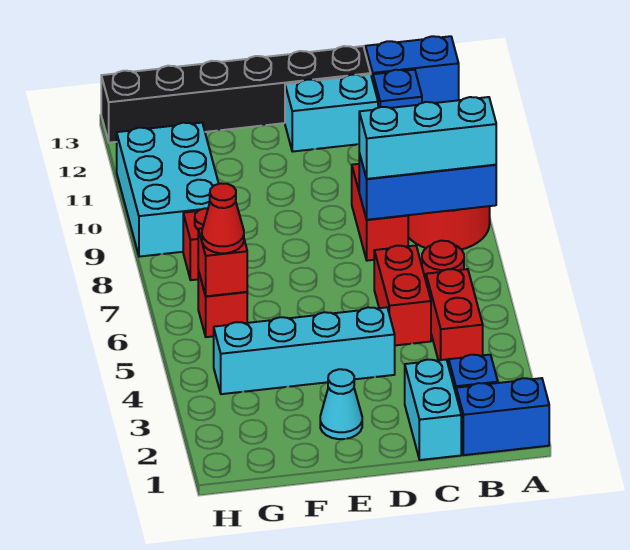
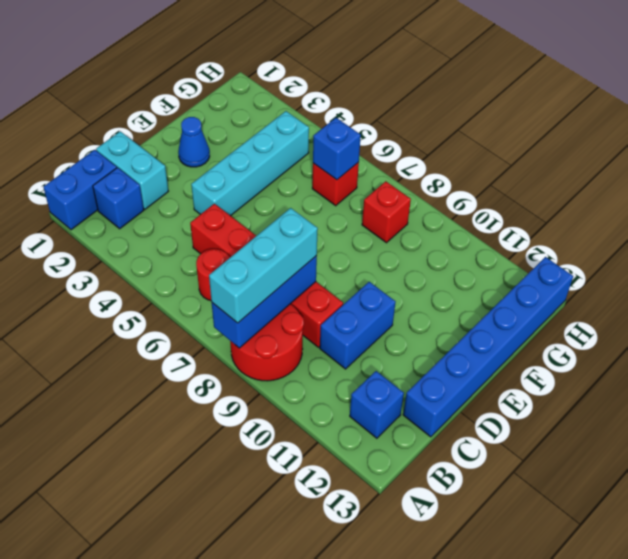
blue brick A13:B13 level 1 -> blue brick C10:D10 level 1
red brick B4:B5 level 1 -> none
cyan brick C12:D12 level 1 -> none
black brick C13:H13 level 1 -> blue brick C13:H13 level 1
cyan cone E2 level 1 -> blue cone E2 level 1
red brick G6 level 2 -> blue brick G6 level 2
red cone G6 level 3 -> none
cyan brick G9:H11 level 1 -> none

